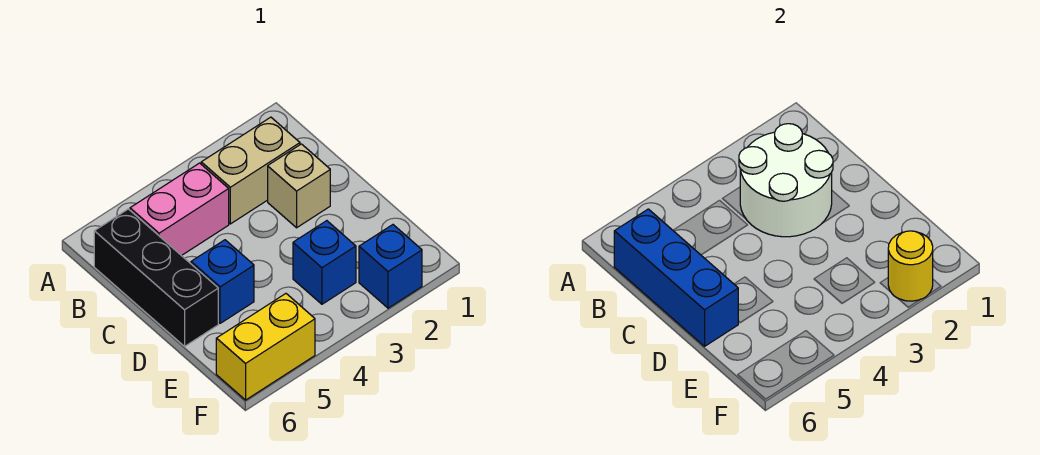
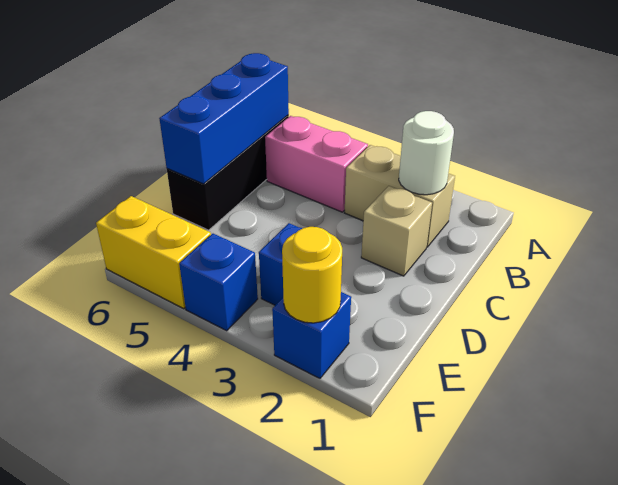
white round brick B2:C3 level 2 -> white round brick B2 level 2
blue brick D5 level 1 -> blue brick F4 level 1

